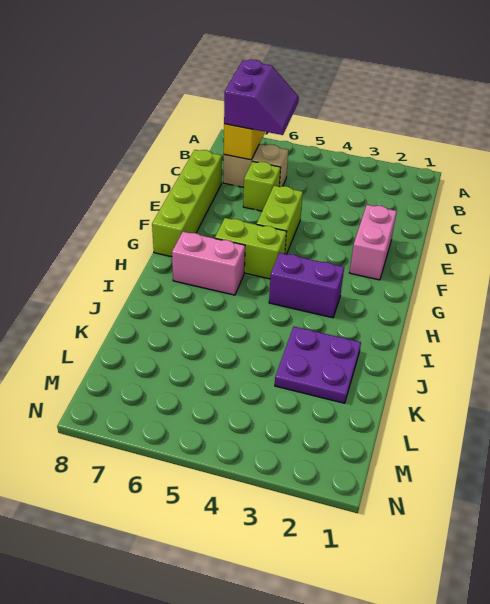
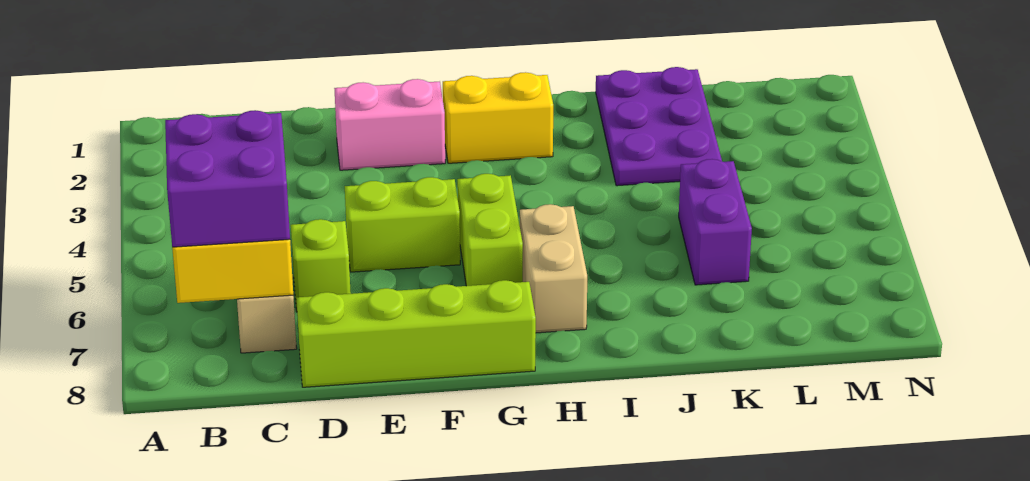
purple slope B6:C7 level 3 top 7 -> purple brick B6:C7 level 3
none -> yellow brick G2:H2 level 1
purple brick H3:H4 level 1 -> purple brick K5:K6 level 1
pink brick H6:H7 level 1 -> tan brick H6:H7 level 1
purple plate J2:K3 level 1 -> purple plate J1:K3 level 1

